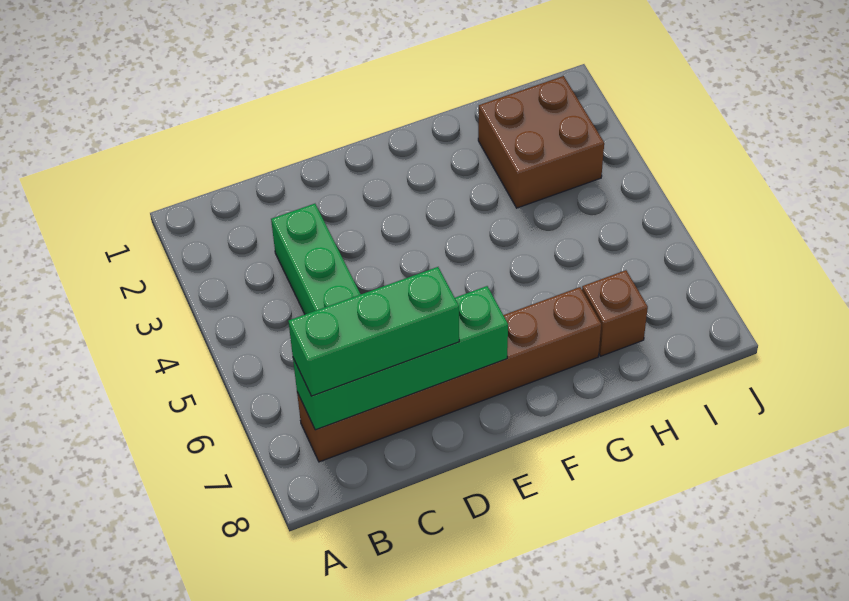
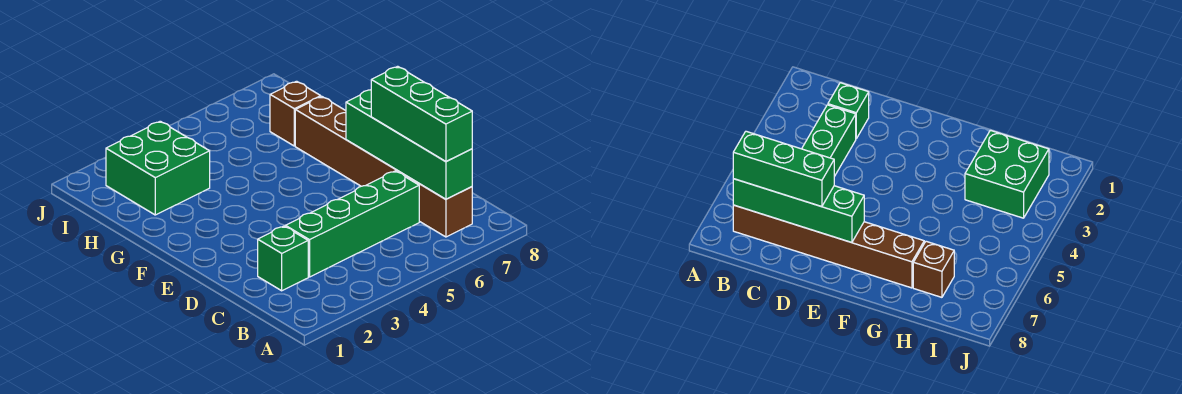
none -> green brick C2 level 1
brown brick H2:I3 level 1 -> green brick H2:I3 level 1

